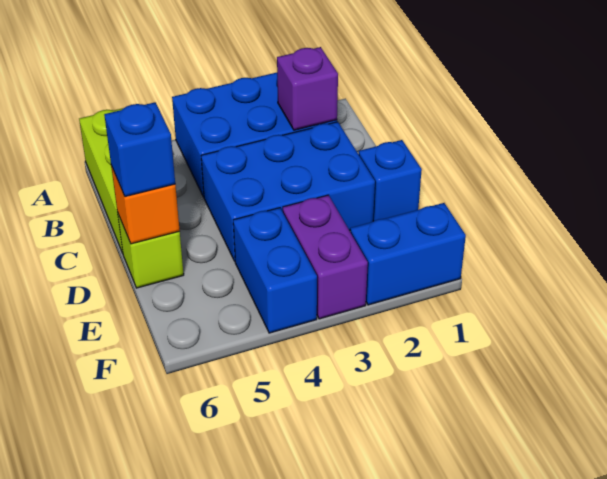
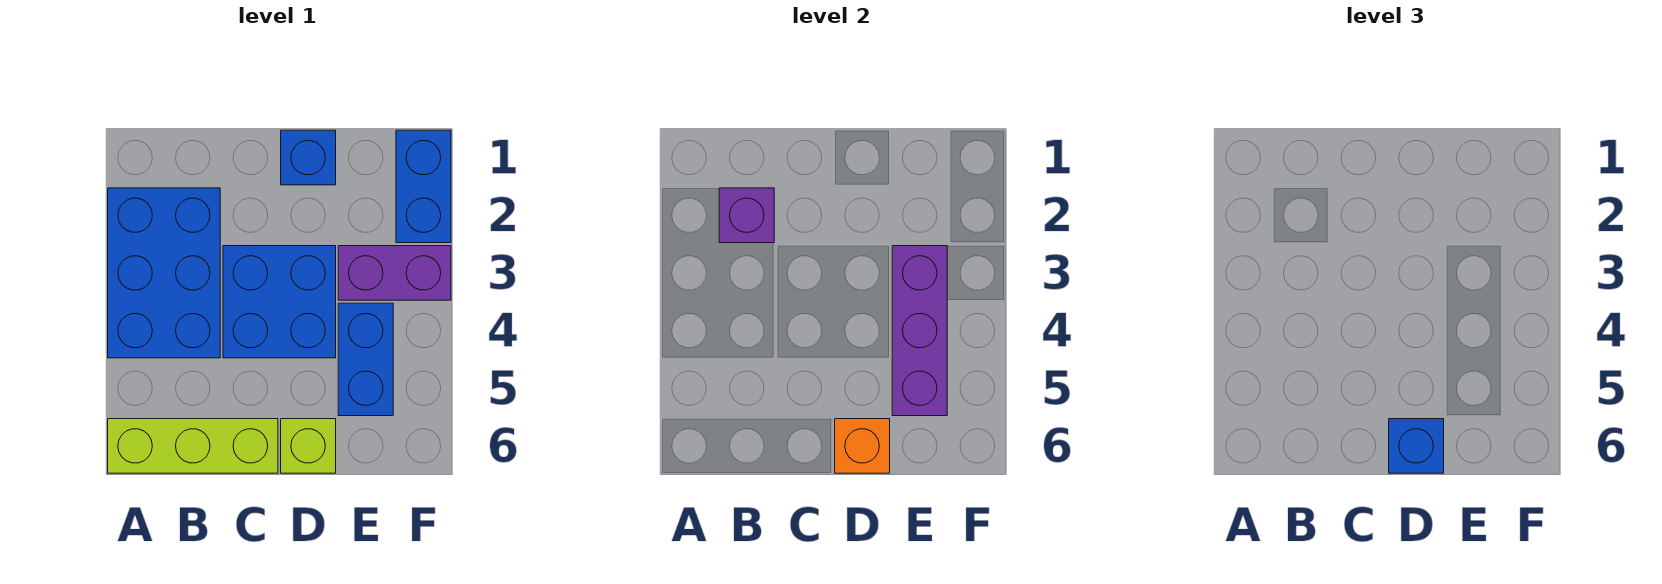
blue brick C2:D4 level 1 -> blue brick C3:D4 level 1
none -> purple brick E3:E5 level 2
blue brick E4:F4 level 1 -> blue brick E4:E5 level 1

